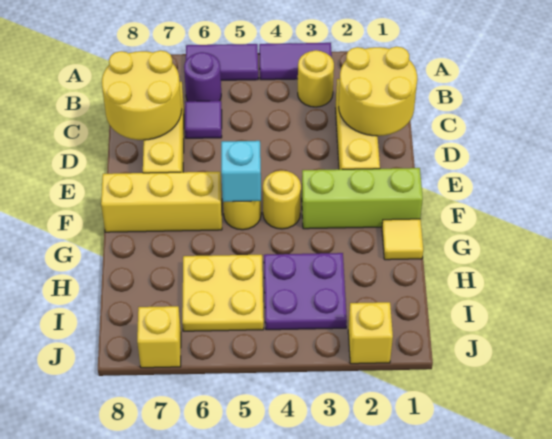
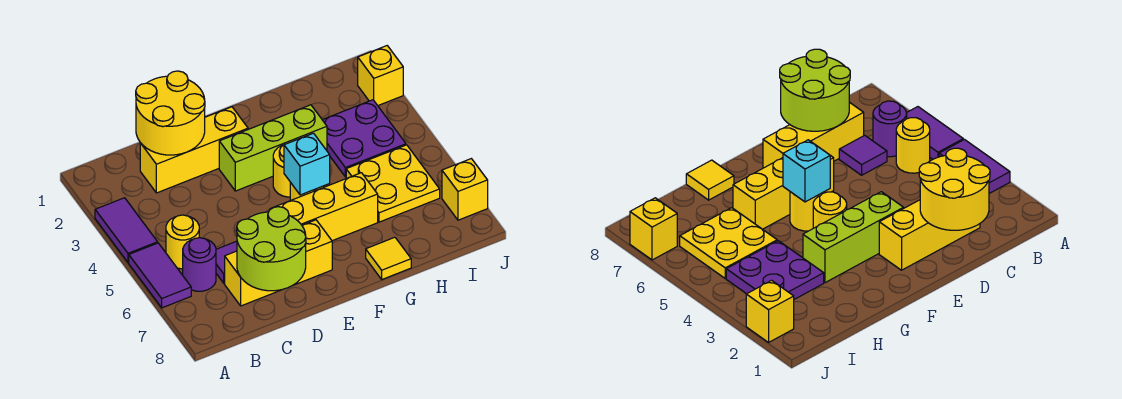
yellow round brick B3 level 1 -> yellow round brick B5 level 1
yellow round brick C7:D8 level 2 -> lime round brick C7:D8 level 2
lime brick F1:F3 level 1 -> lime brick E3:G3 level 1
yellow brick F6:F8 level 1 -> yellow brick E6:G6 level 1
yellow tile G1 level 1 -> yellow tile G8 level 1

